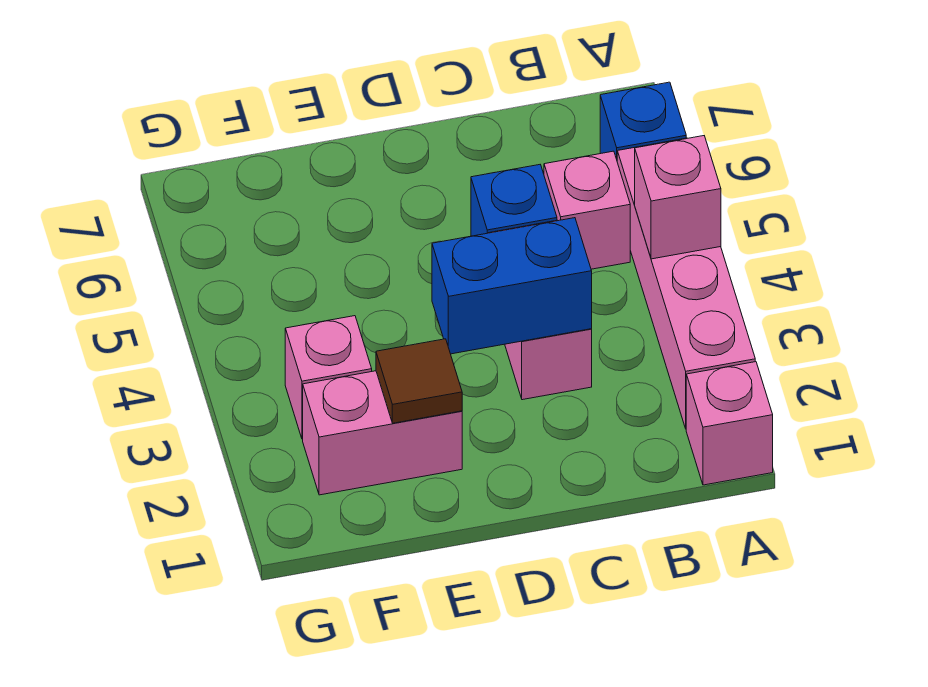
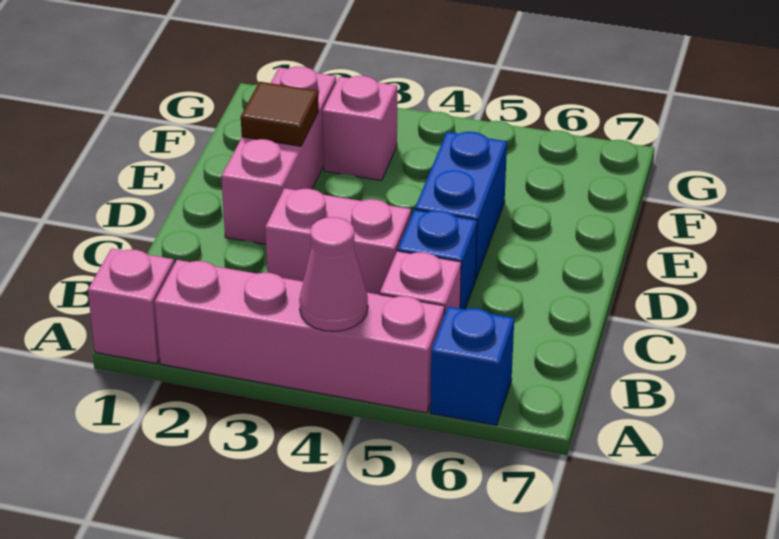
pink brick A4 level 2 -> pink cone A4 level 2
blue brick C3:D3 level 2 -> blue brick D5:E5 level 1
pink brick E2:F2 level 1 -> pink brick D2:F2 level 1

